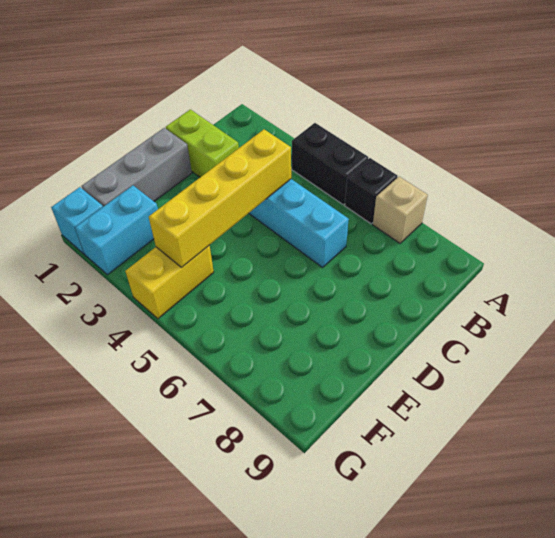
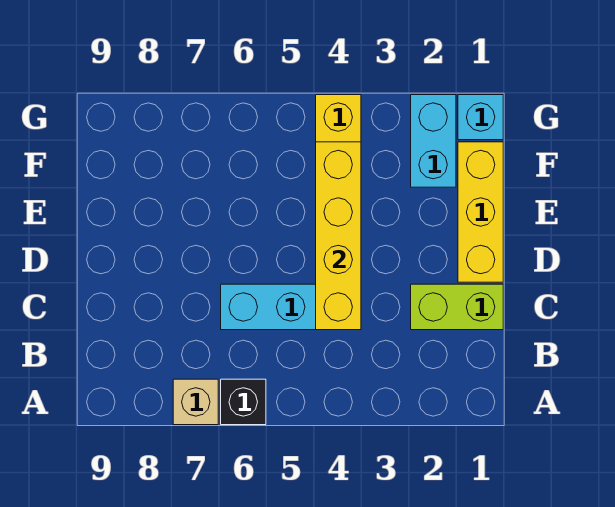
black brick A4:A5 level 1 -> none
grey brick D1:F1 level 1 -> yellow brick D1:F1 level 1

